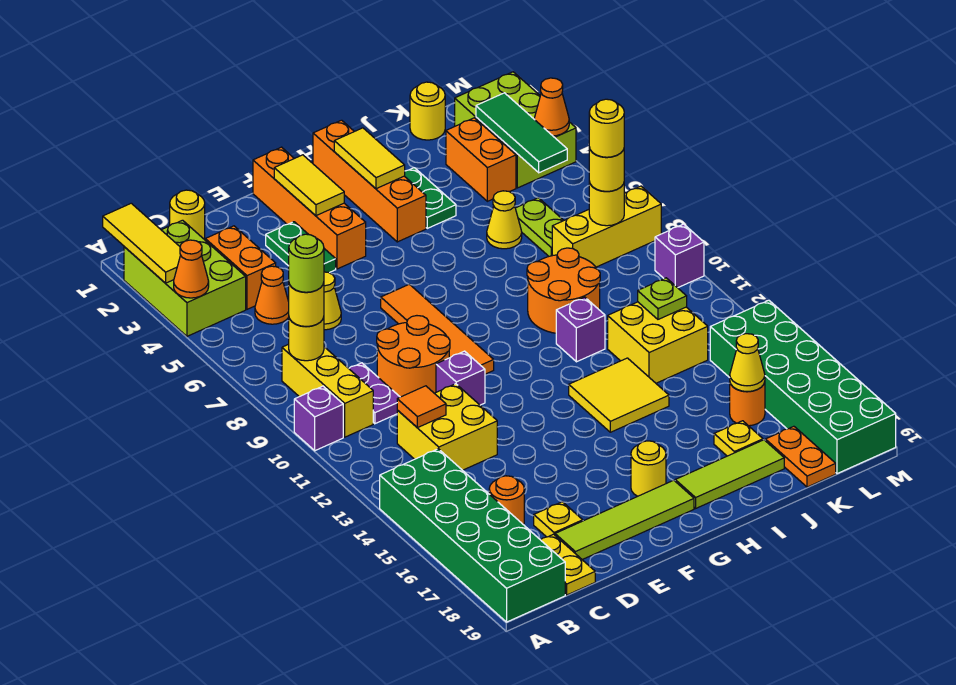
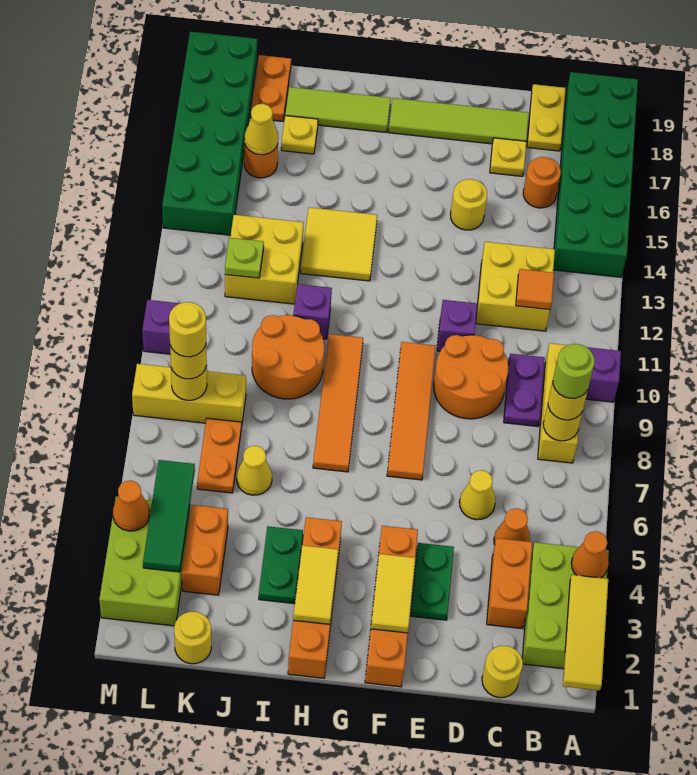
yellow round brick G17 level 1 -> yellow round brick E15 level 1
none -> orange tile H7:H10 level 1
lime plate K6:K7 level 1 -> orange plate K6:K7 level 1

